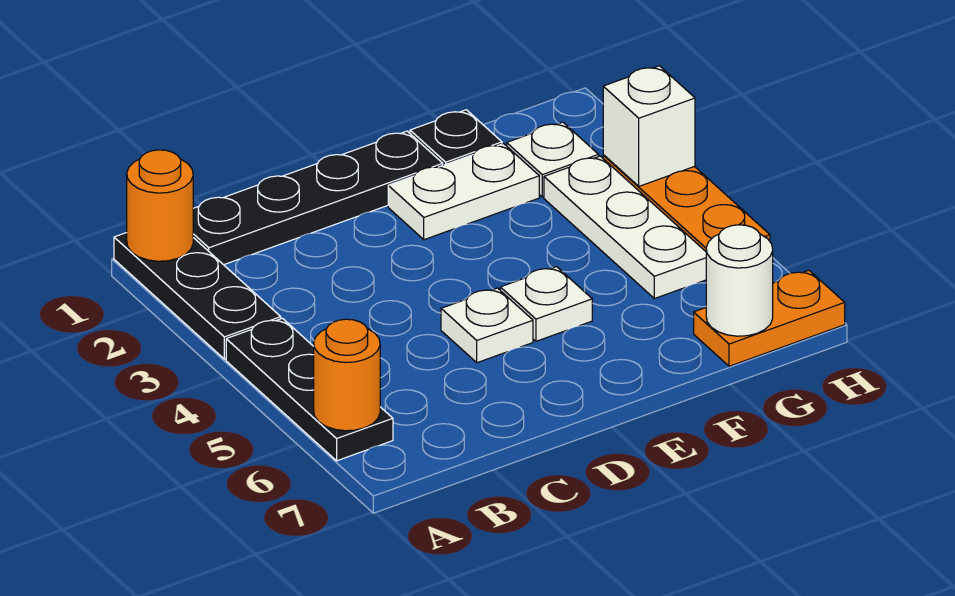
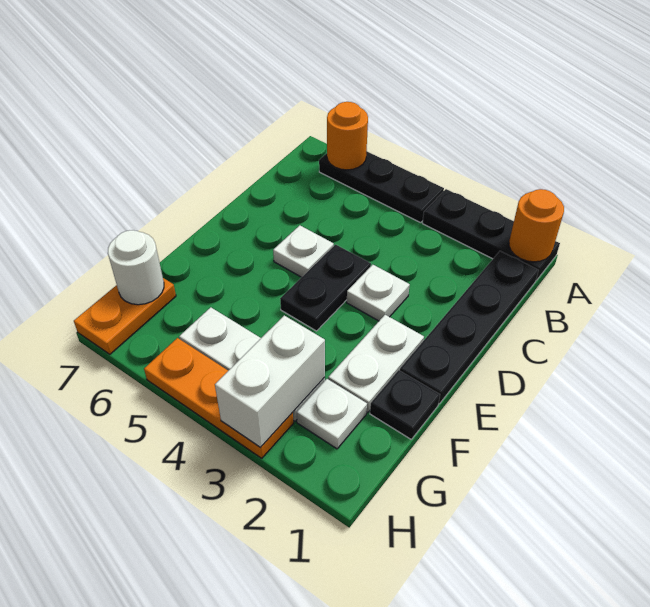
none -> black plate D4:E4 level 1
white plate E5 level 1 -> white plate D3 level 1
white brick H3 level 2 -> white brick G3:H3 level 2

